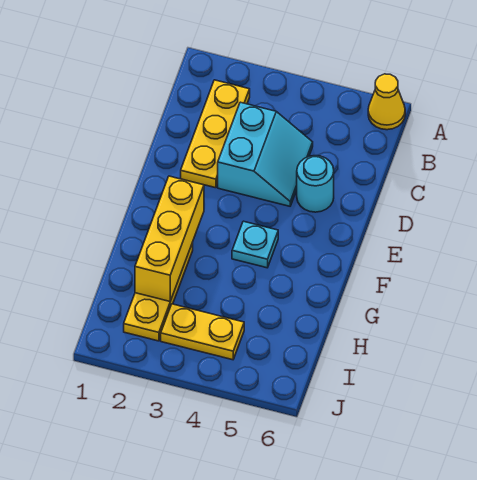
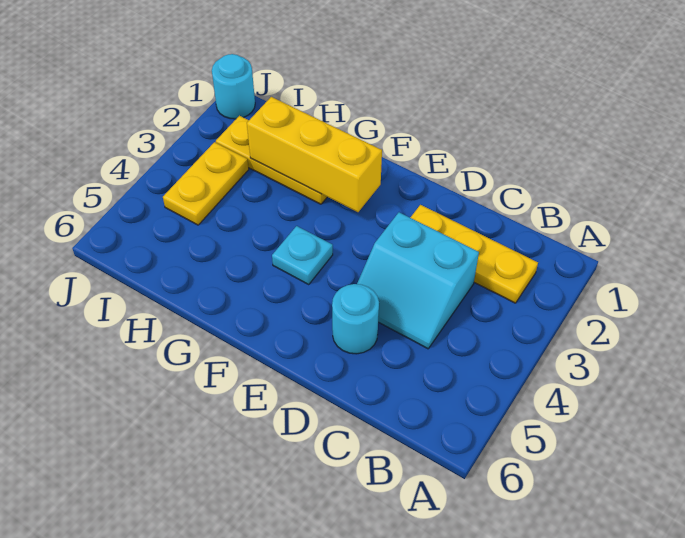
yellow cone A6 level 1 -> none
none -> cyan round brick J1 level 1

